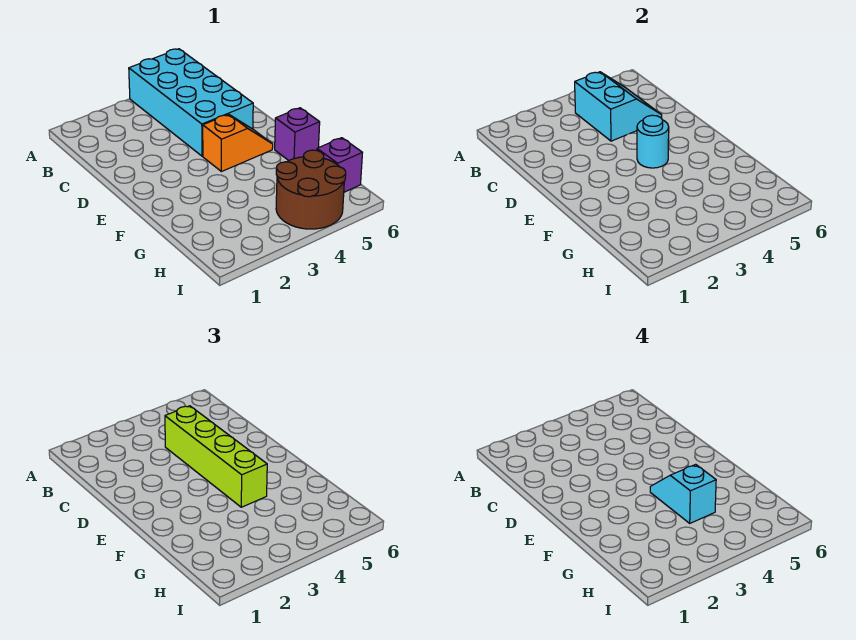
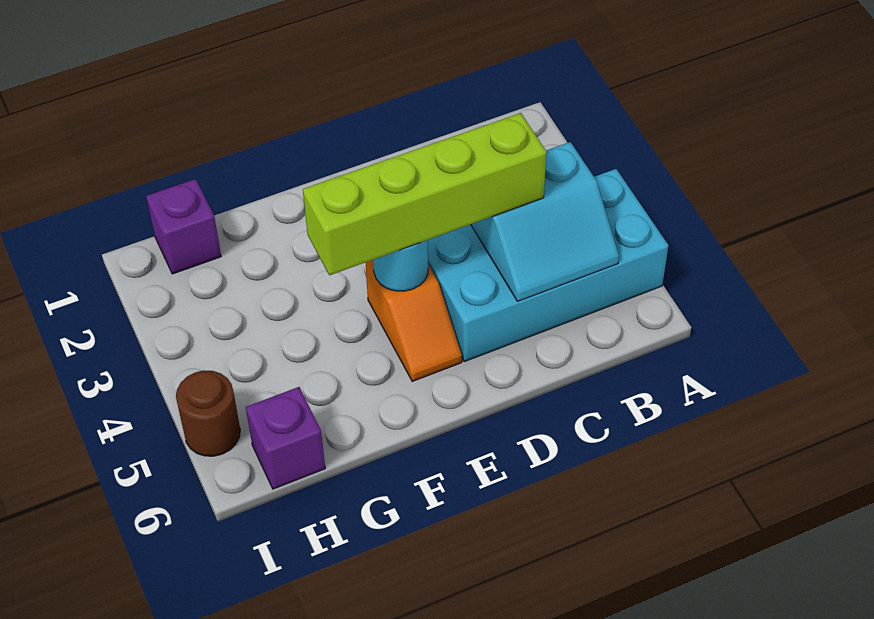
cyan slope F4:G4 level 4 top G -> none
purple brick F6 level 1 -> purple brick H1 level 1
brown round brick H4:I5 level 1 -> brown round brick I5 level 1

